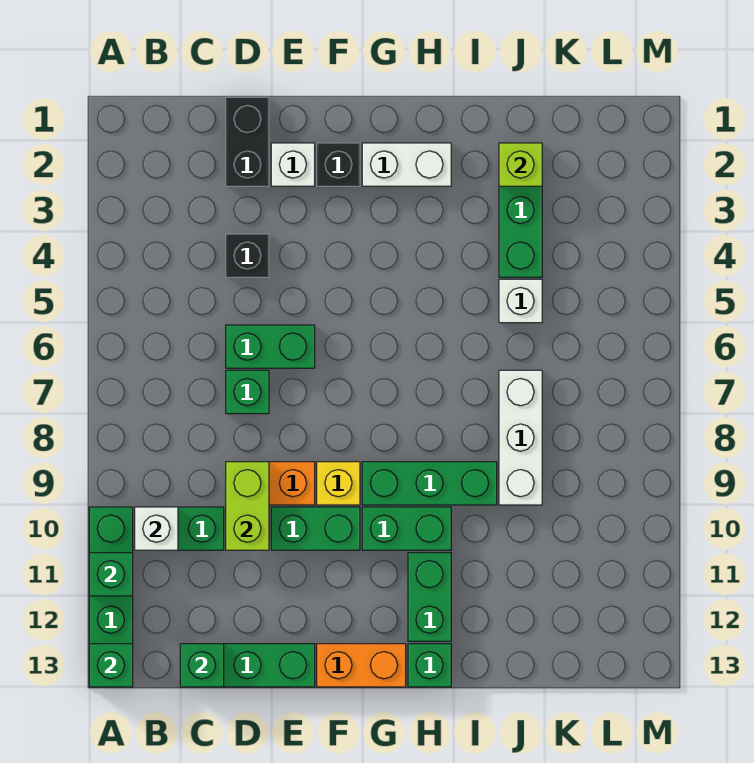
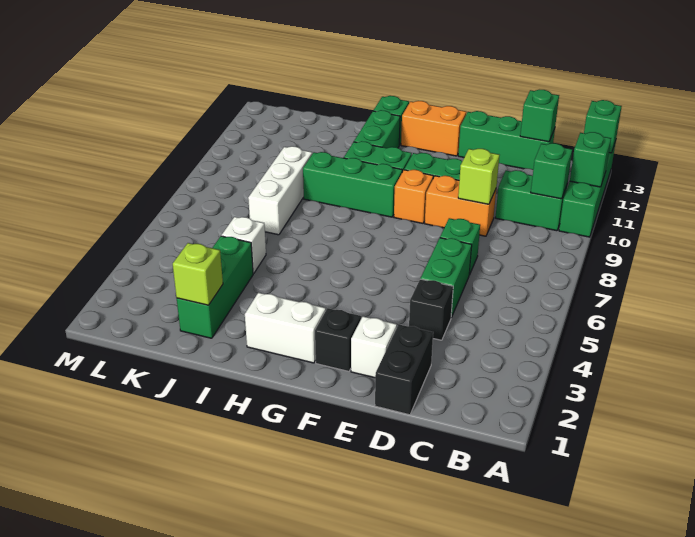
white brick B10 level 2 -> green brick B10 level 2
green brick D6:E6 level 1 -> green brick D5:D6 level 1
lime brick D9:D10 level 2 -> lime brick D9 level 2
yellow brick F9 level 1 -> orange brick F9 level 1

